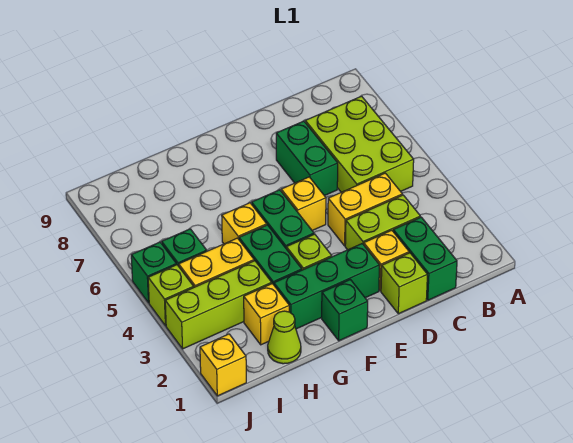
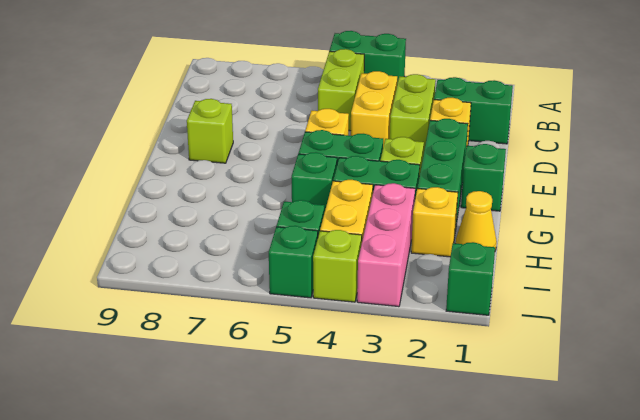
lime brick B5:C7 level 1 -> lime brick B5:C5 level 1
lime brick D1 level 1 -> lime brick E8 level 1
green brick D6:D7 level 1 -> green brick A4:A5 level 1
yellow brick G5 level 1 -> green brick G5 level 1
lime cone H1 level 1 -> yellow cone H1 level 1
lime brick H3:J3 level 1 -> pink brick H3:J3 level 1
yellow brick J1 level 1 -> green brick J1 level 1

